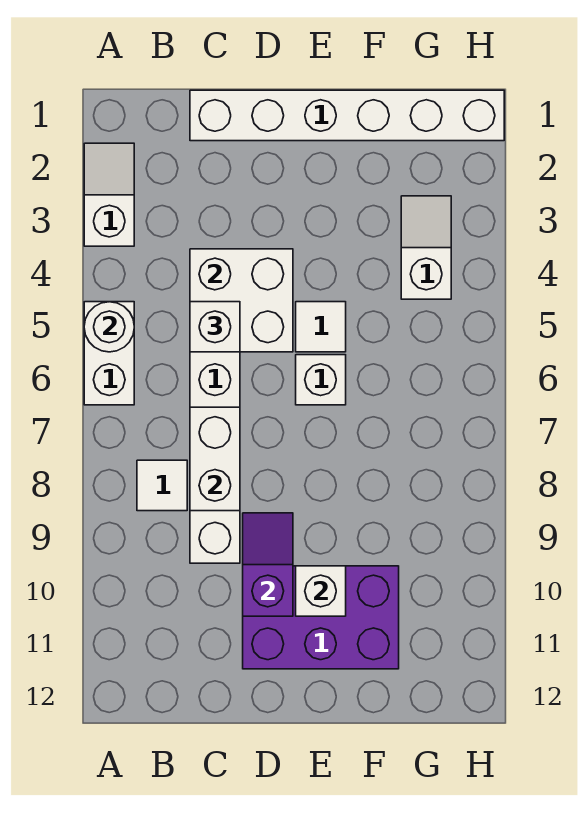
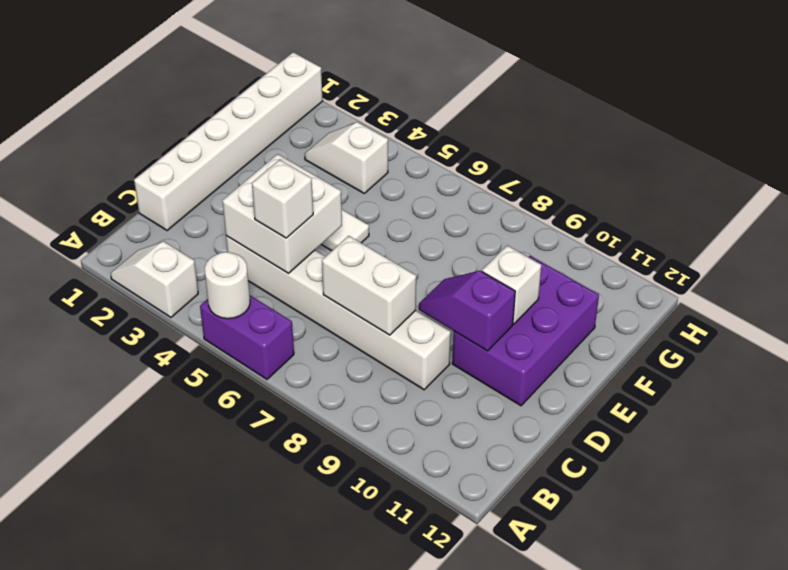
white brick A5:A6 level 1 -> purple brick A5:A6 level 1
white tile B8 level 1 -> none
white brick E6 level 1 -> none

